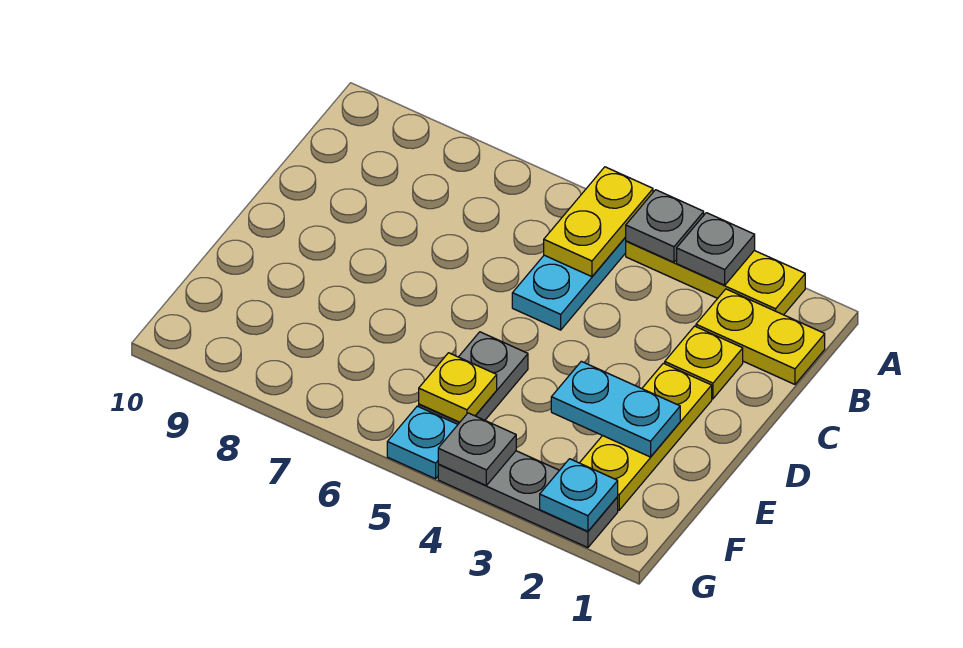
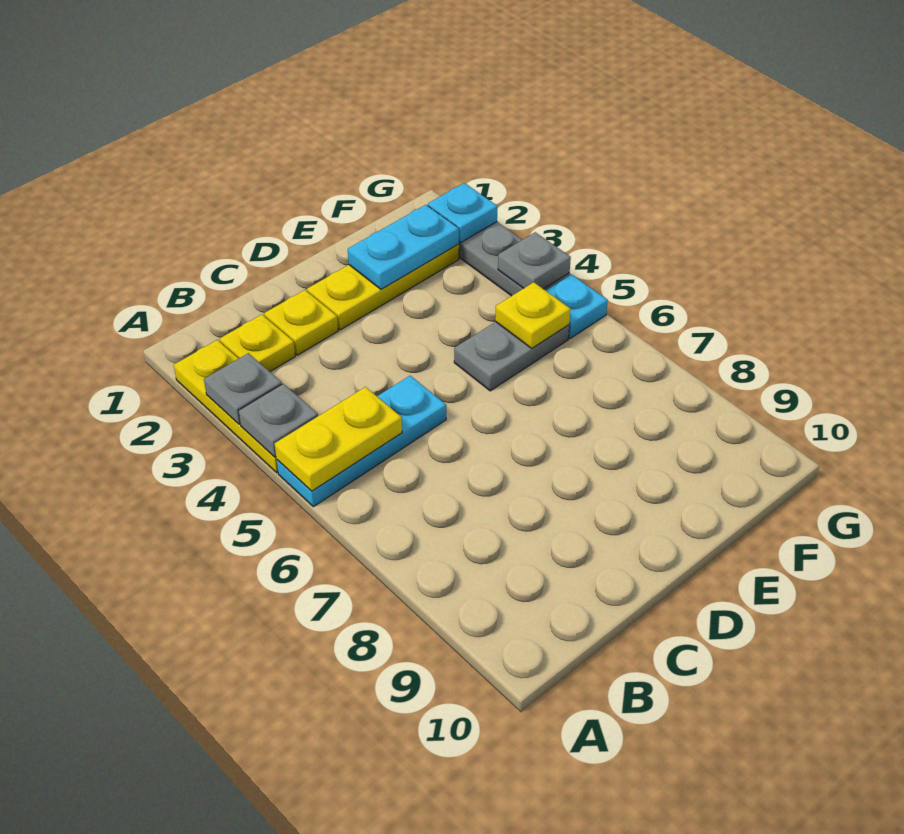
yellow plate B1:B2 level 1 -> yellow plate B2 level 1
cyan plate E2:E3 level 2 -> cyan plate E2:F2 level 2

